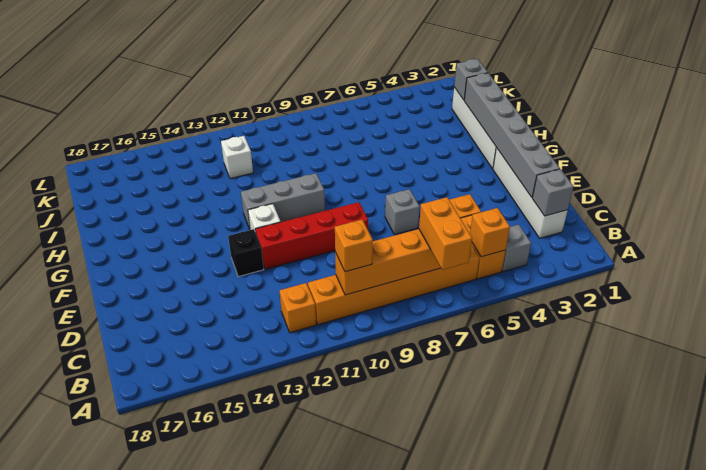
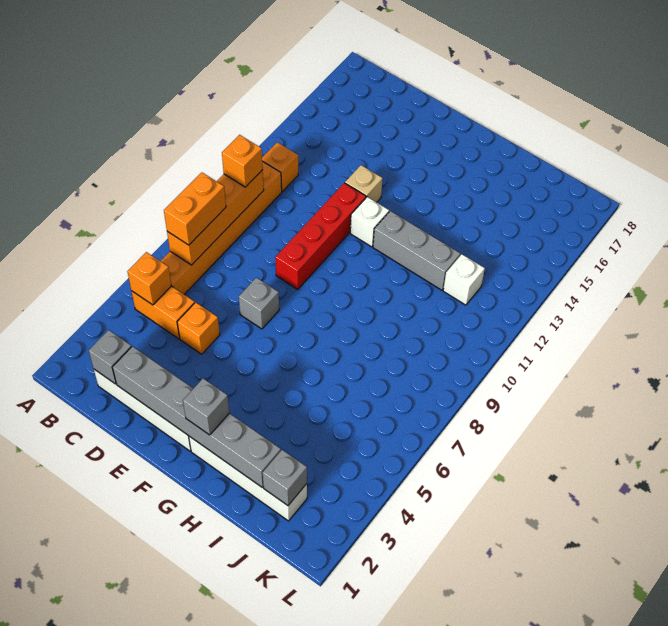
orange brick A7:B7 level 3 -> orange brick B7:B8 level 3
grey brick B4 level 1 -> grey brick G2 level 3
black brick E13 level 1 -> tan brick E13 level 1
grey brick G10:G12 level 1 -> grey brick G12:I12 level 1

